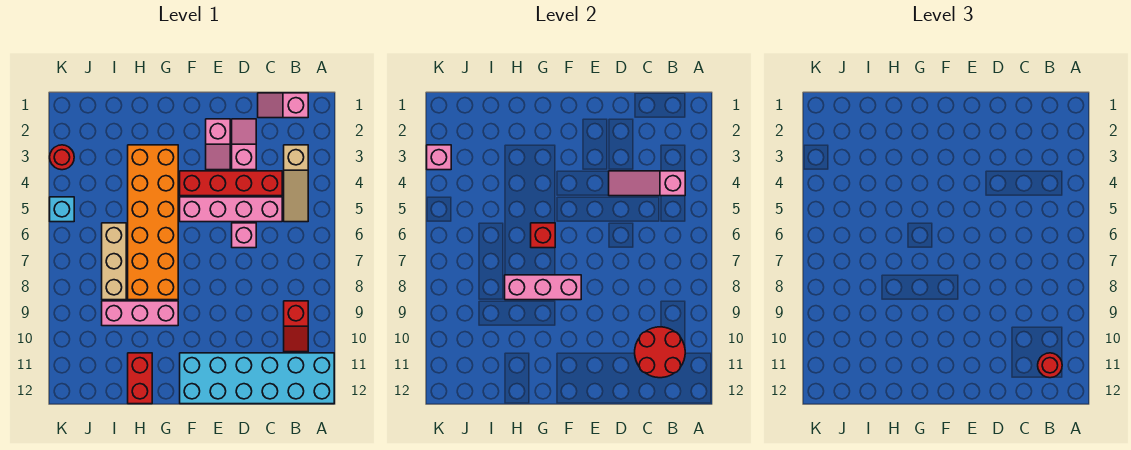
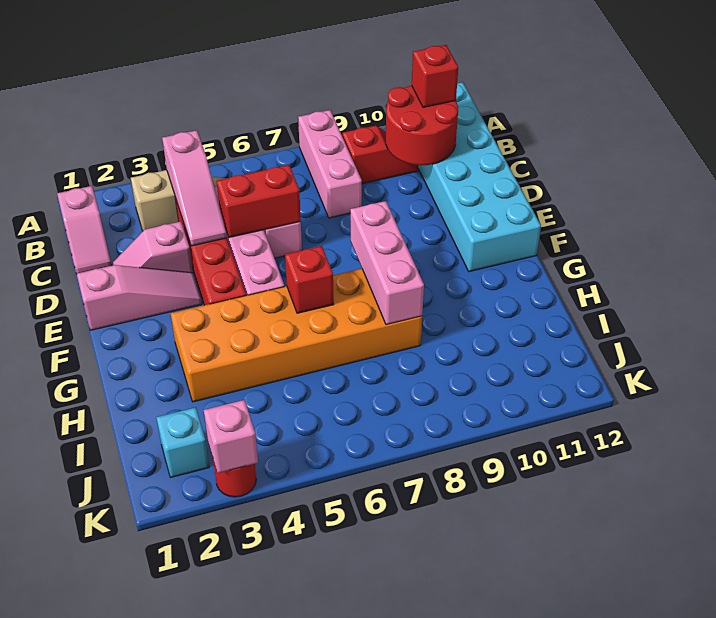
red round brick B11 level 3 -> red brick B11 level 3
pink slope E2:E3 level 1 top 2 -> pink slope E1:E3 level 1 top 1
pink brick G9:I9 level 1 -> pink brick A8:C8 level 1
red brick H11:H12 level 1 -> red brick D5:D6 level 2
tan brick I6:I8 level 1 -> none
cyan brick K5 level 1 -> cyan brick J2 level 1

